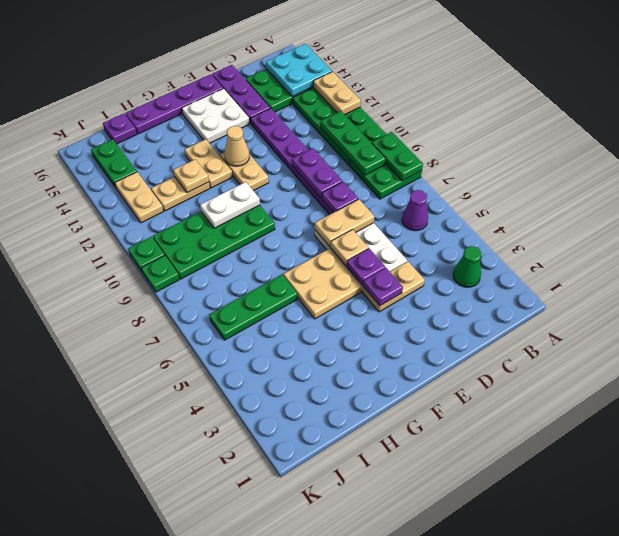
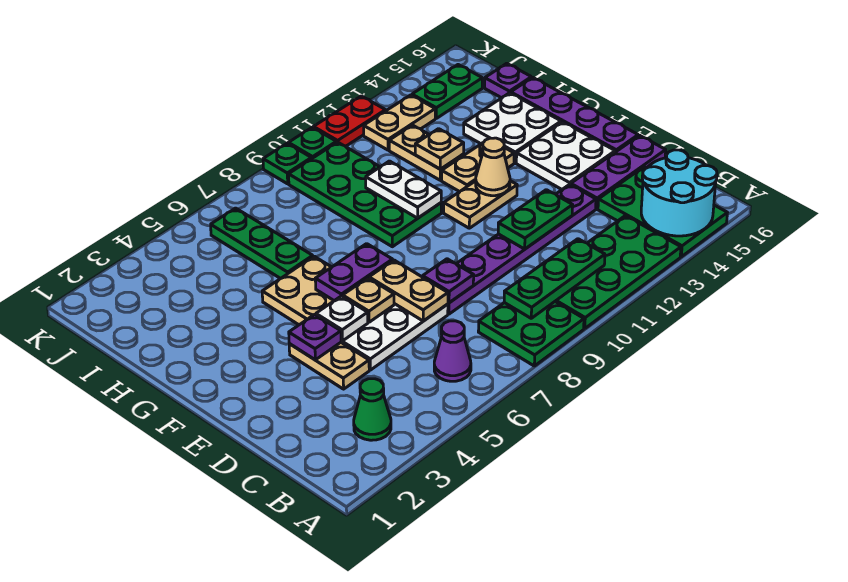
green plate A8:A9 level 2 -> green plate D11:D12 level 2
tan plate A12:A13 level 2 -> none
cyan plate A14:B15 level 2 -> cyan round brick A14:B15 level 2
purple plate D9:D10 level 2 -> purple plate F6:F7 level 2
purple plate E5 level 2 -> white plate E5 level 2
none -> white plate G14:H15 level 1
none -> red plate K11:K12 level 1

